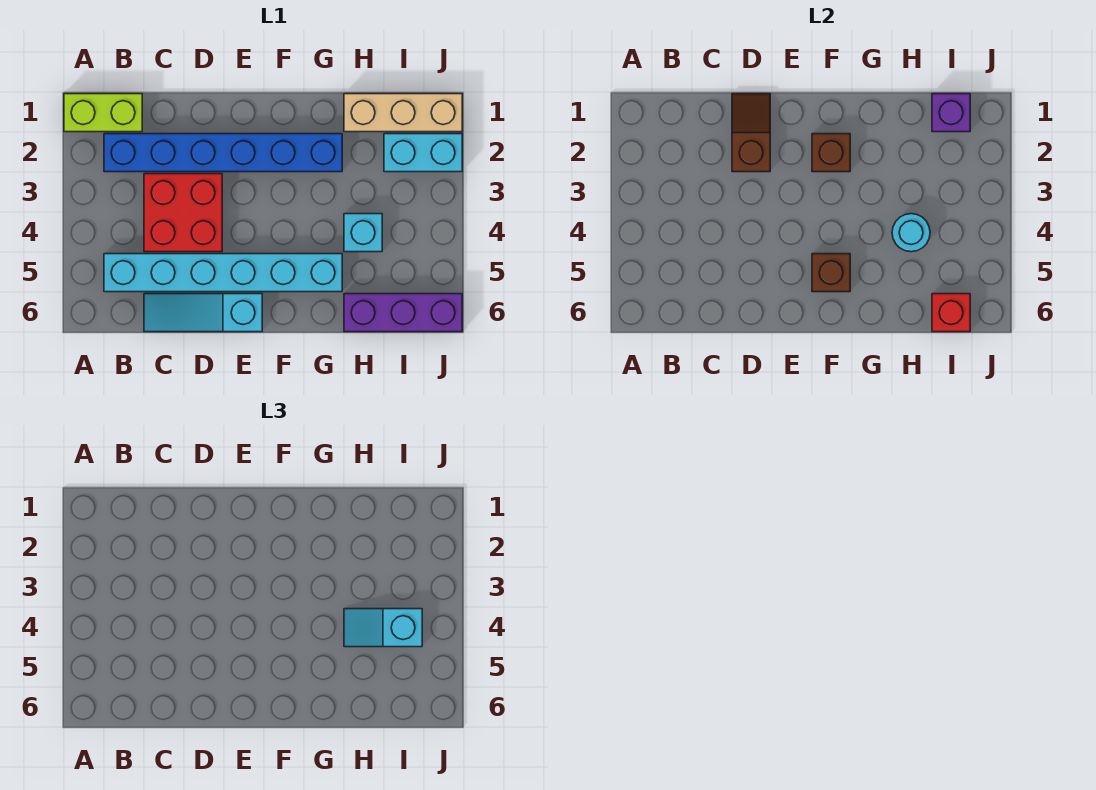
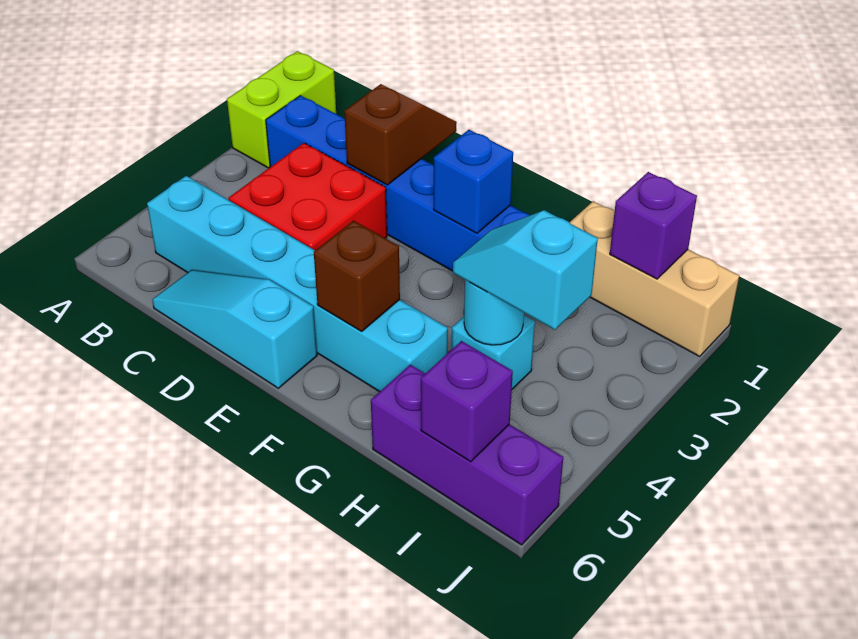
lime brick A1:B1 level 1 -> lime brick A1:A2 level 1
brown brick F2 level 2 -> blue brick F2 level 2
cyan brick I2:J2 level 1 -> none
red brick I6 level 2 -> purple brick I6 level 2

